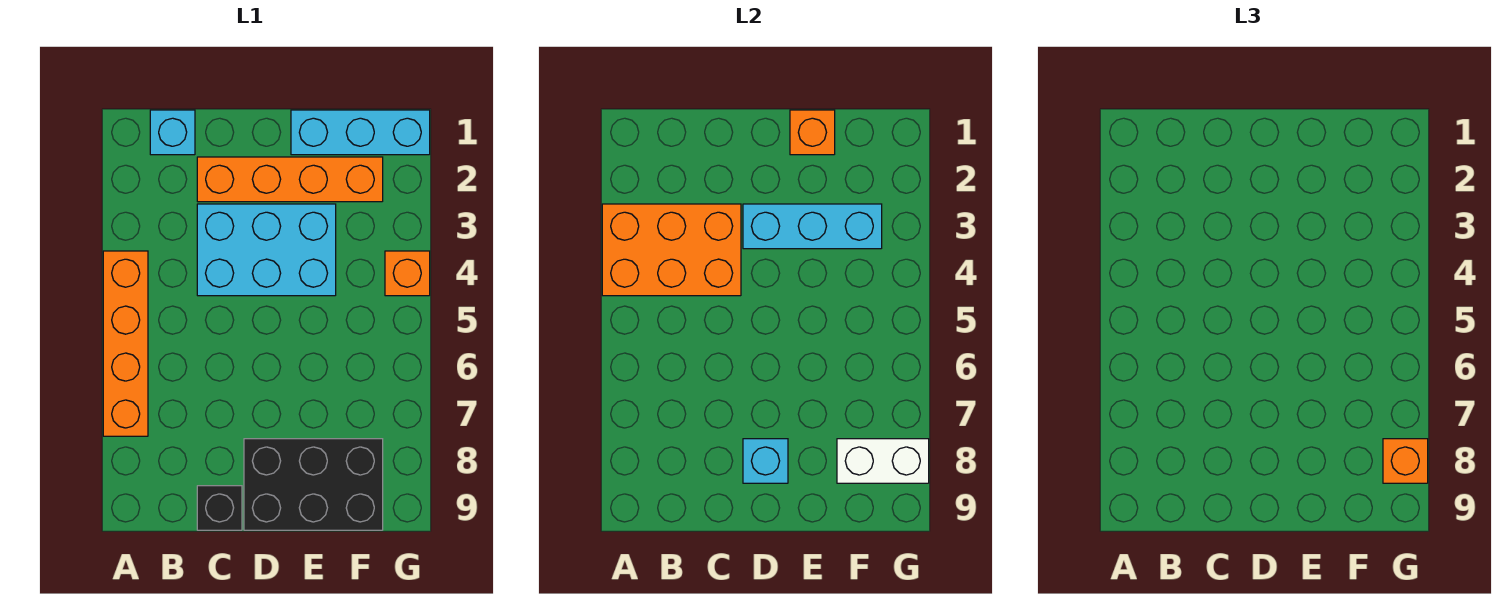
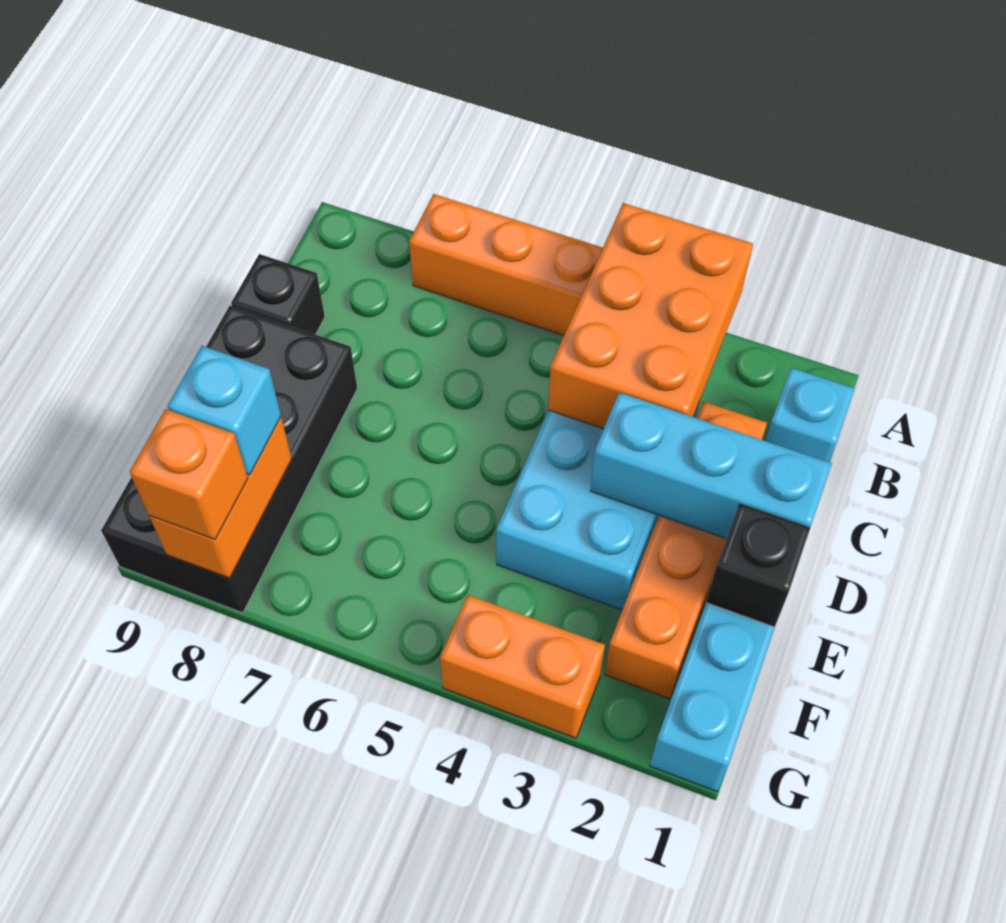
cyan brick D3:F3 level 2 -> cyan brick D1:D3 level 2
black brick D8:F9 level 1 -> black brick D8:G9 level 1
cyan brick D8 level 2 -> cyan brick F8 level 3
orange brick E1 level 2 -> black brick E1 level 2
white brick F8:G8 level 2 -> orange brick F8:G8 level 2
orange brick G4 level 1 -> orange brick G3:G4 level 1

